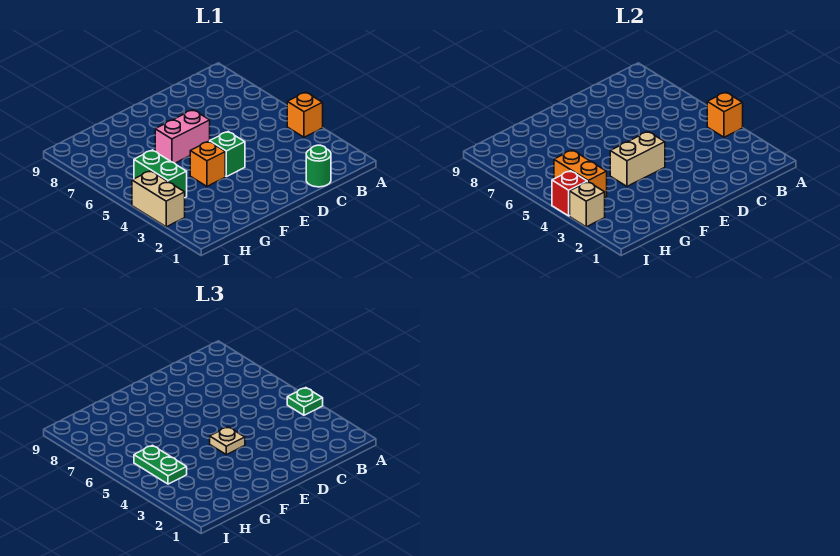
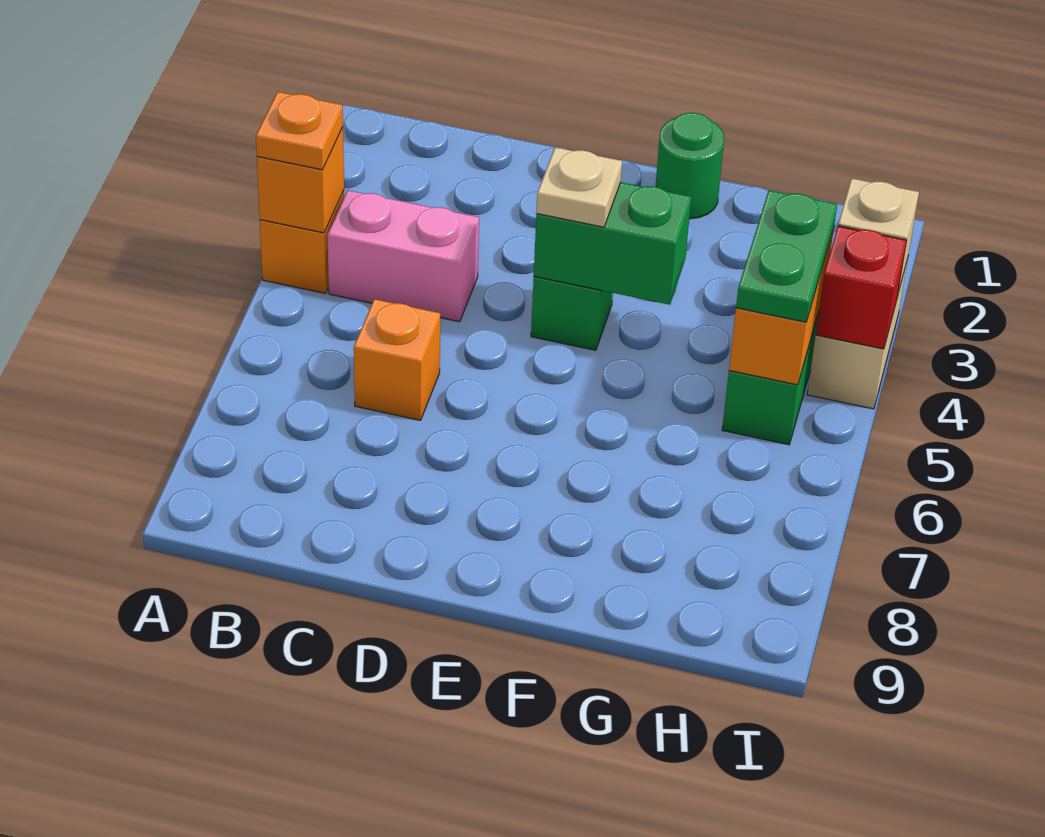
green plate A4 level 3 -> orange plate A4 level 3
green round brick C1 level 1 -> green round brick F1 level 1
tan brick E4:F4 level 2 -> green brick E4:F4 level 2
pink brick E6:F6 level 1 -> pink brick B4:C4 level 1
orange brick F4 level 1 -> orange brick C6 level 1

